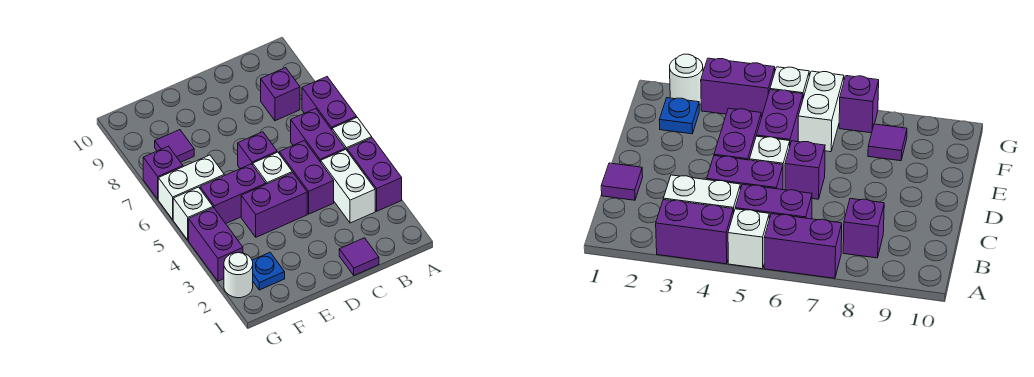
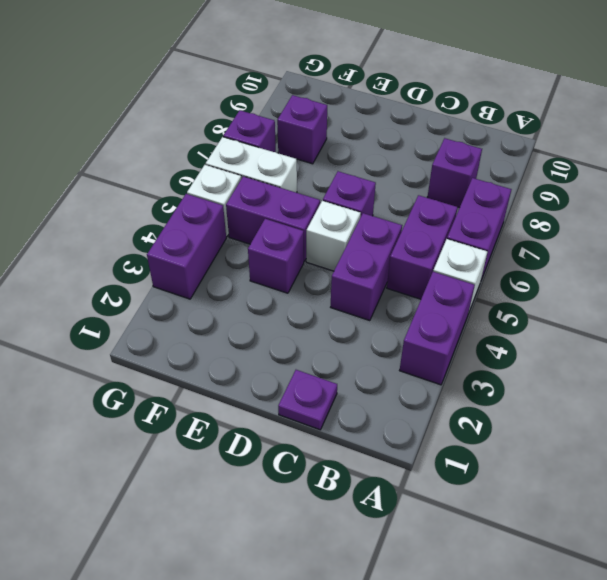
white brick B3:B4 level 1 -> none
purple tile C1 level 1 -> purple plate C1 level 1
purple brick D4:E4 level 1 -> purple brick E4 level 1
blue plate F2 level 1 -> none
purple tile F8 level 1 -> purple brick F8 level 1
white round brick G2 level 1 -> none

